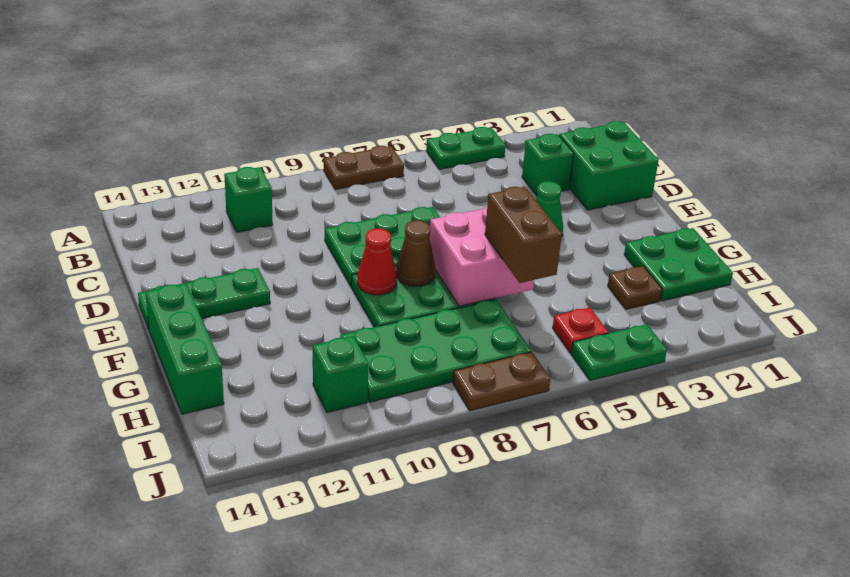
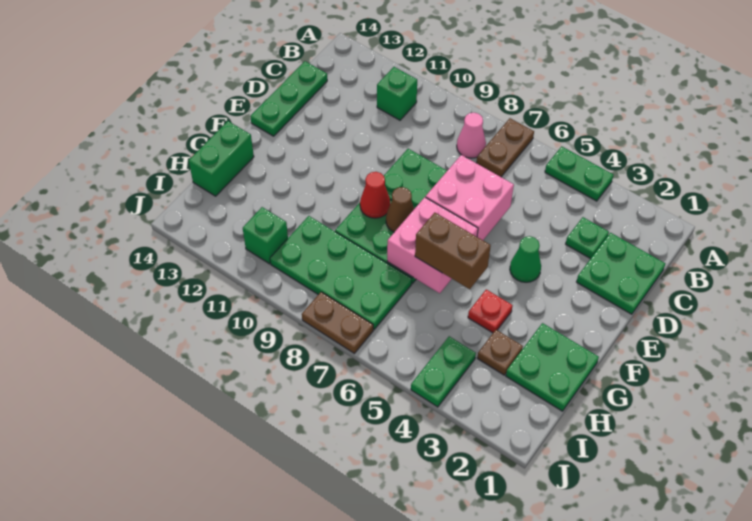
brown plate A7:A8 level 1 -> brown plate A7:B7 level 1
none -> pink cone B8 level 1
green brick C1:D2 level 1 -> green plate C1:D2 level 1
green brick C3 level 1 -> green plate C3 level 1
none -> pink brick D6:E7 level 2
green plate E12:E14 level 1 -> green plate C14:E14 level 1
green brick F14:H14 level 1 -> green brick G14:H14 level 1
brown brick G6:H6 level 3 -> brown brick G5:G6 level 3
red plate I5 level 1 -> red plate G4 level 1
green plate J4:J5 level 1 -> green plate I4:J4 level 1

